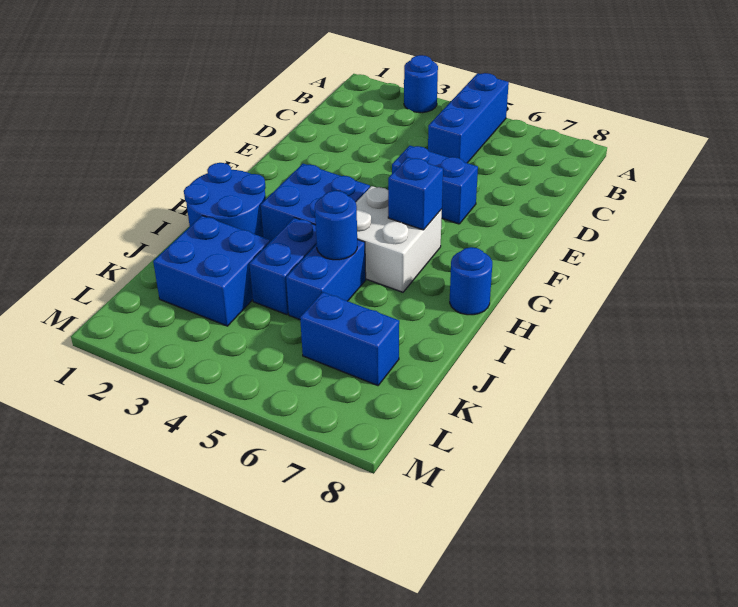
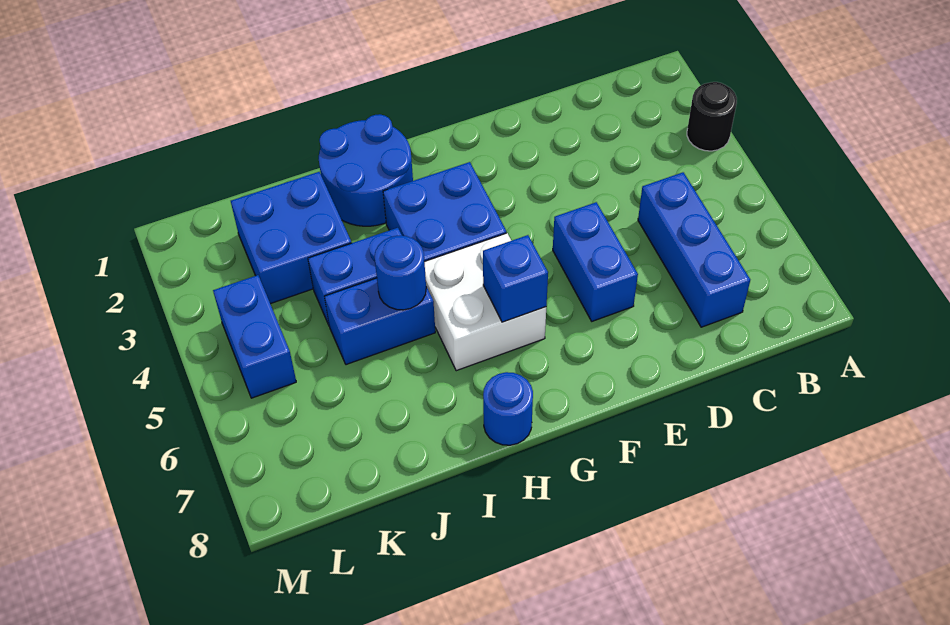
blue round brick A3 level 1 -> black round brick A3 level 1
blue brick A5:C5 level 1 -> blue brick C5:C7 level 1
blue brick K6:K7 level 1 -> blue brick L4:L5 level 1

